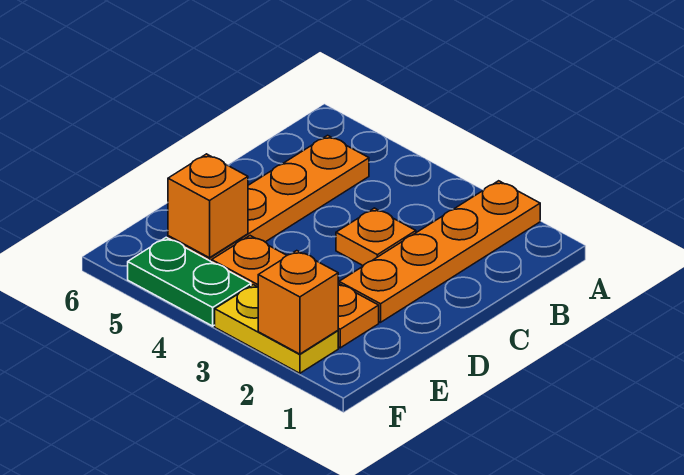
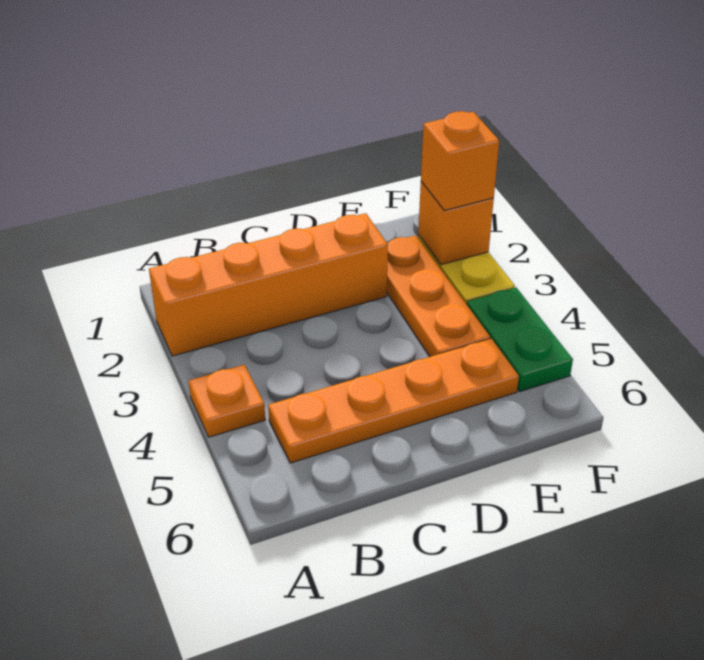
orange plate A2:D2 level 1 -> orange brick A2:D2 level 1
orange plate C3 level 1 -> orange plate A4 level 1
orange brick E5 level 2 -> orange brick F2 level 3

